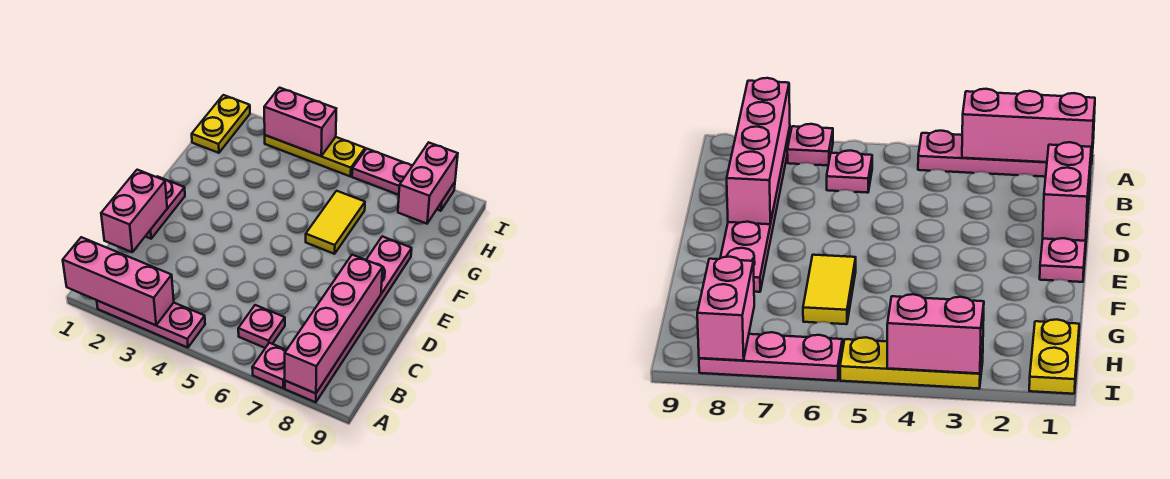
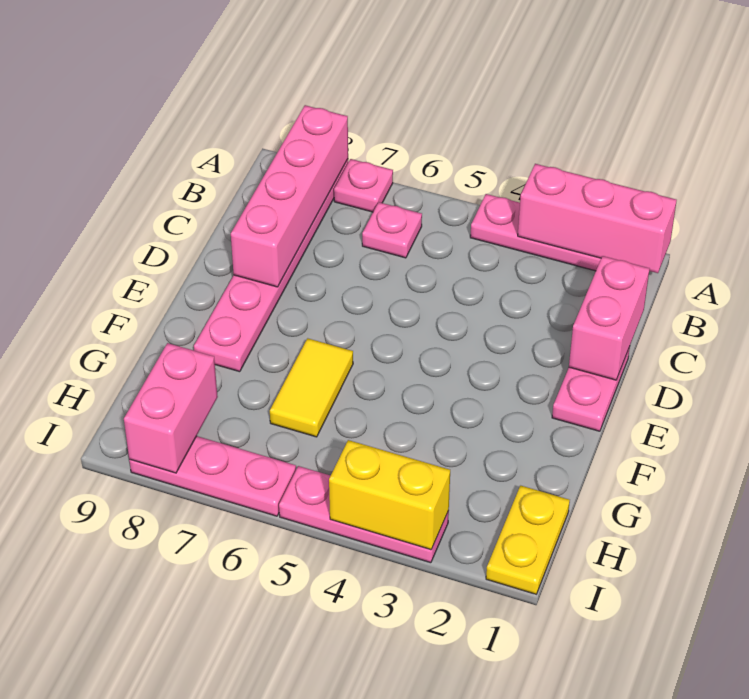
yellow plate I3:I5 level 1 -> pink plate I3:I5 level 1
pink brick I3:I4 level 2 -> yellow brick I3:I4 level 2

